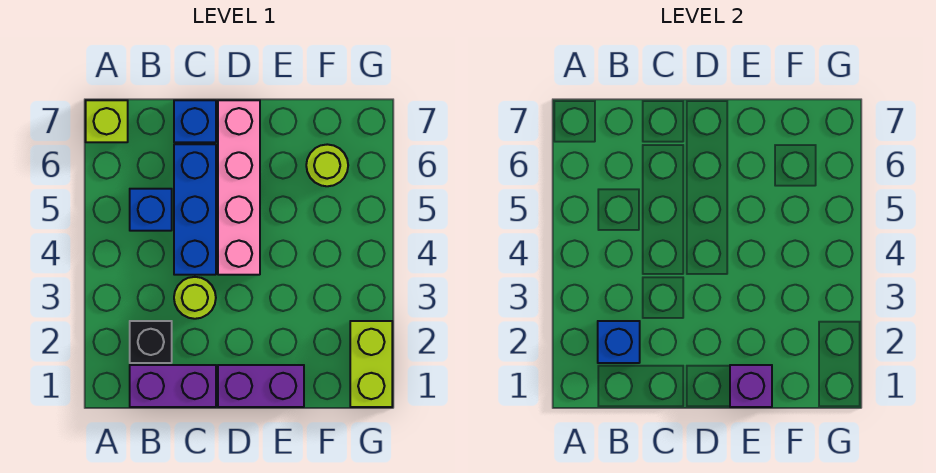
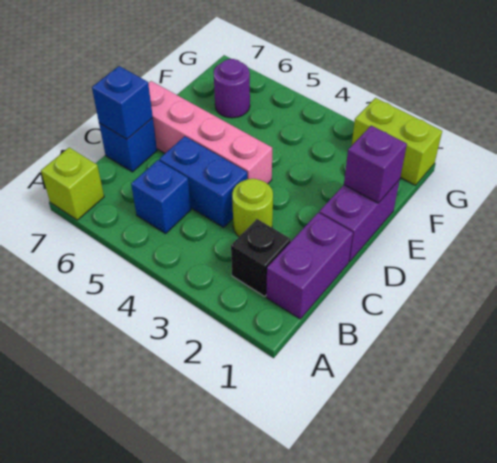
blue brick B2 level 2 -> blue brick C7 level 2
blue brick C4:C6 level 1 -> blue brick C4:C5 level 1
lime round brick F6 level 1 -> purple round brick F6 level 1

